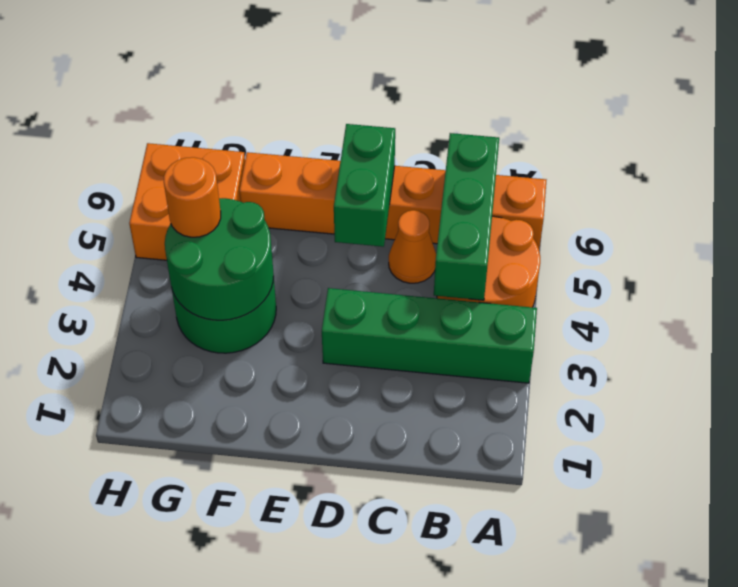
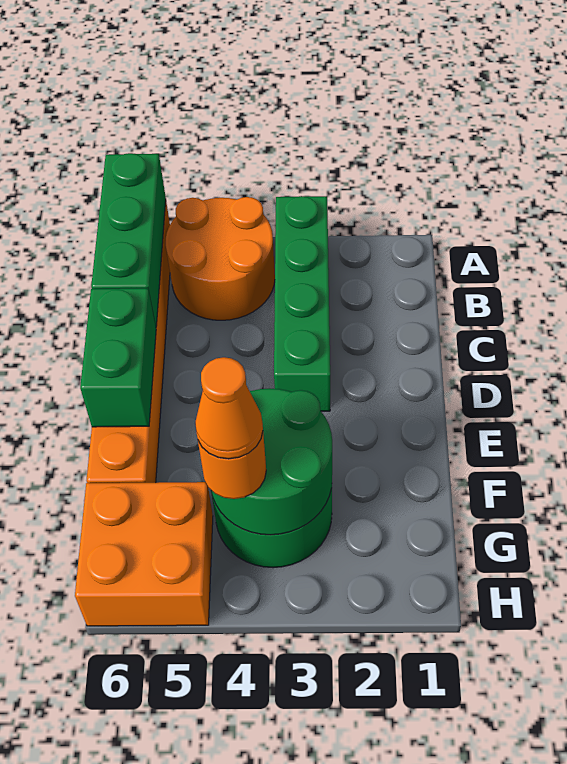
green brick B4:B6 level 2 -> green brick A6:C6 level 2
orange cone C5 level 1 -> orange cone G4 level 4
green brick D5:D6 level 2 -> green brick D6:E6 level 2

